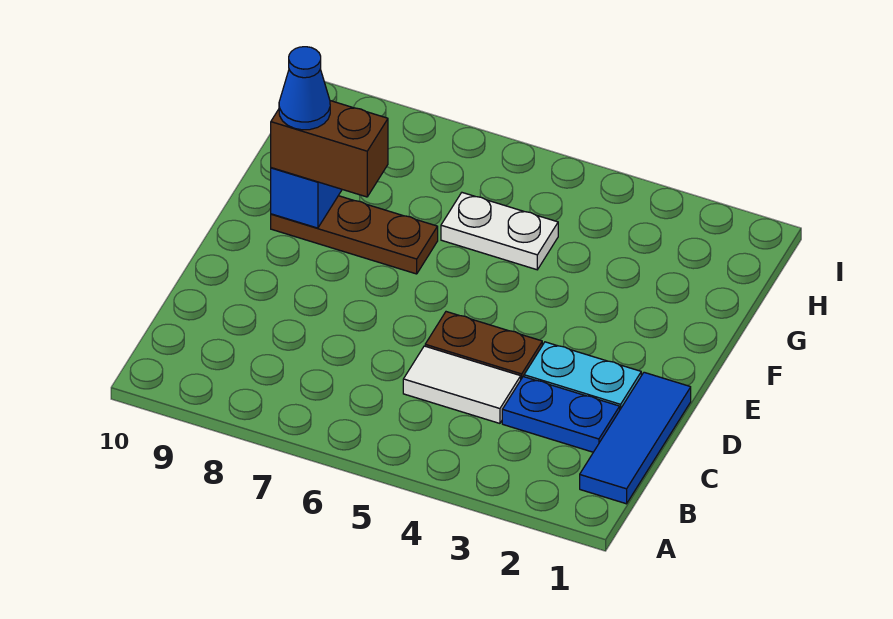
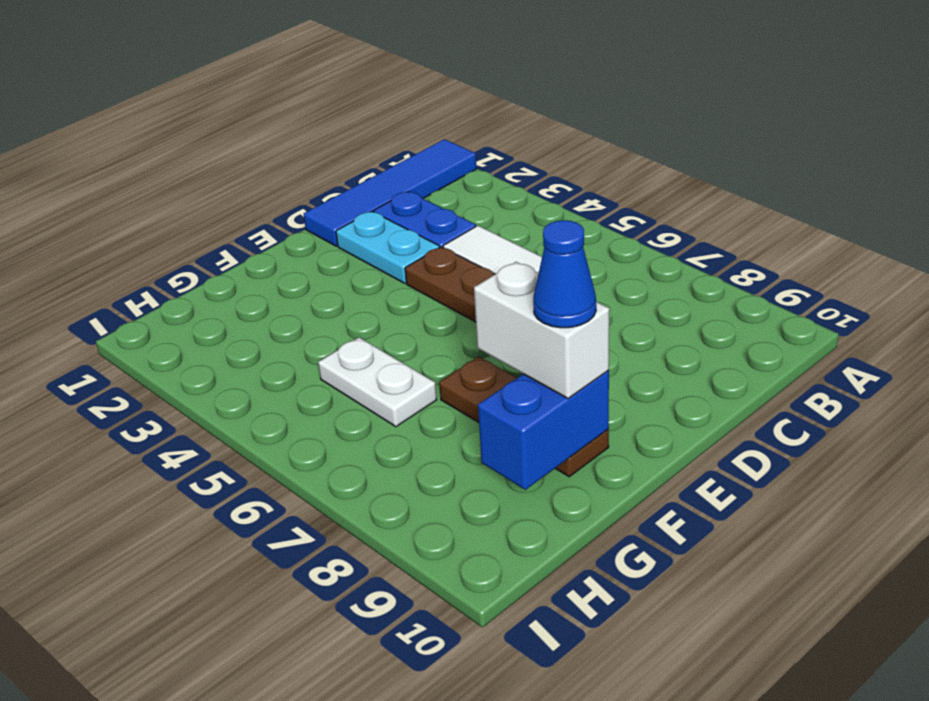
blue tile B1:D1 level 1 -> blue tile A1:D1 level 1
brown brick F8:F9 level 3 -> white brick F8:F9 level 3

